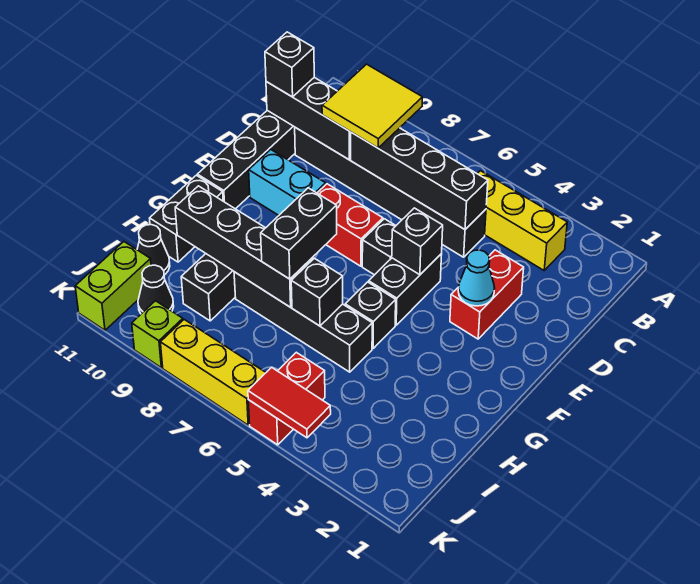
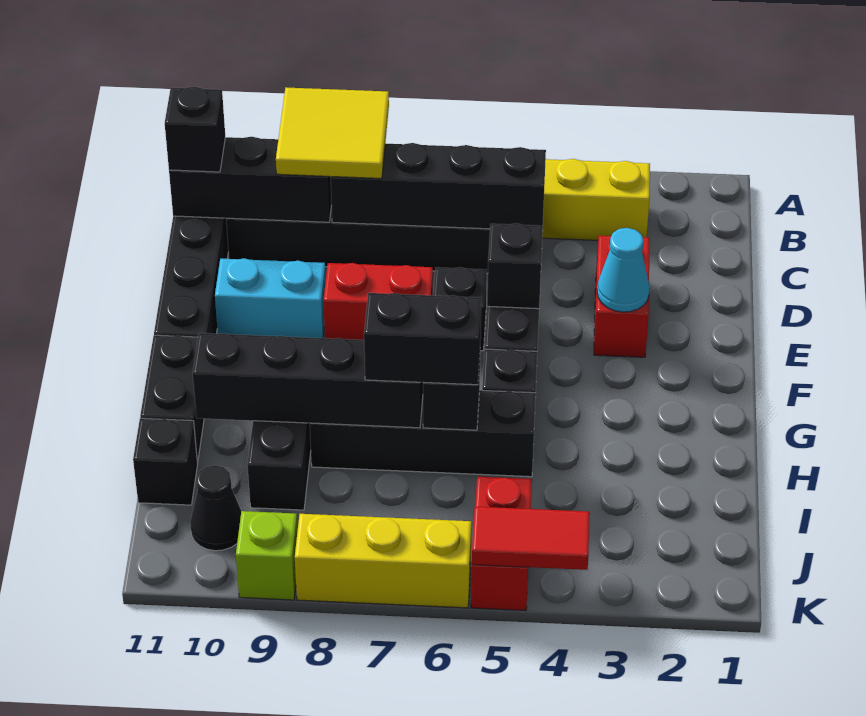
black brick G7:H7 level 3 -> black brick H6:H7 level 3
black cone I11 level 1 -> black brick I11 level 1
lime brick J11:K11 level 1 -> none

